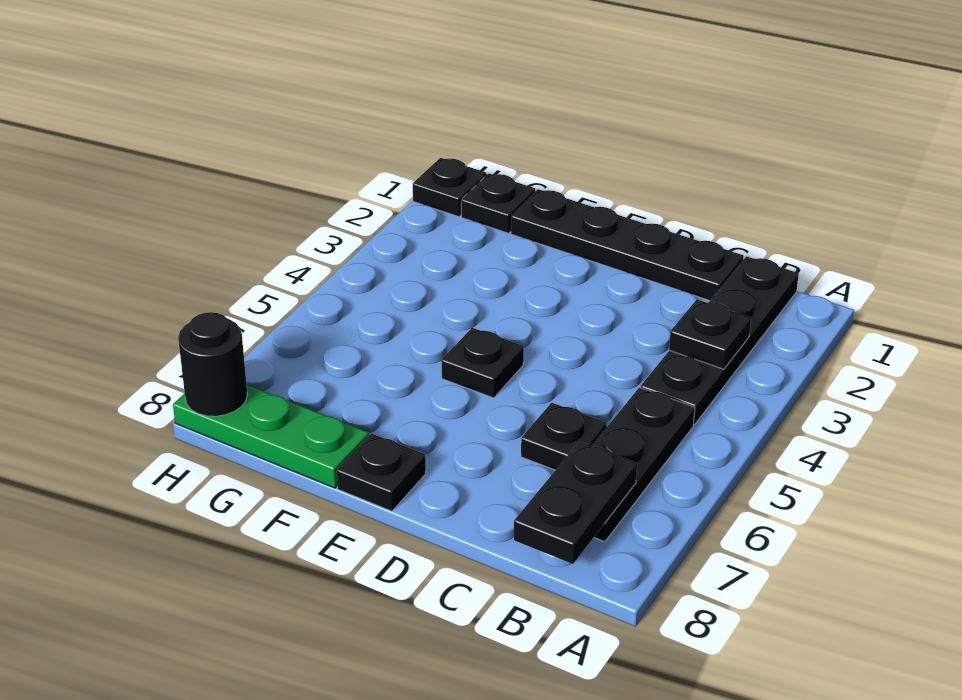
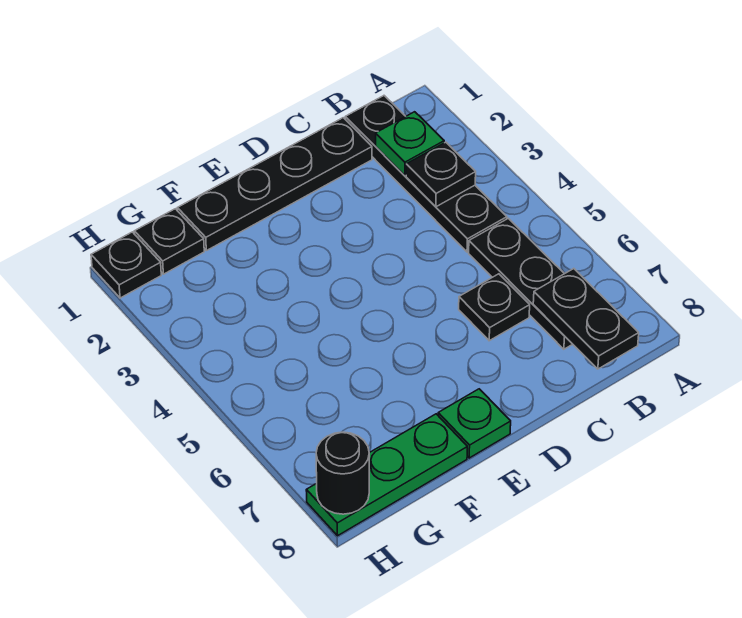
none -> green plate B2 level 2
black plate E5 level 1 -> none
black plate E8 level 1 -> green plate E8 level 1

